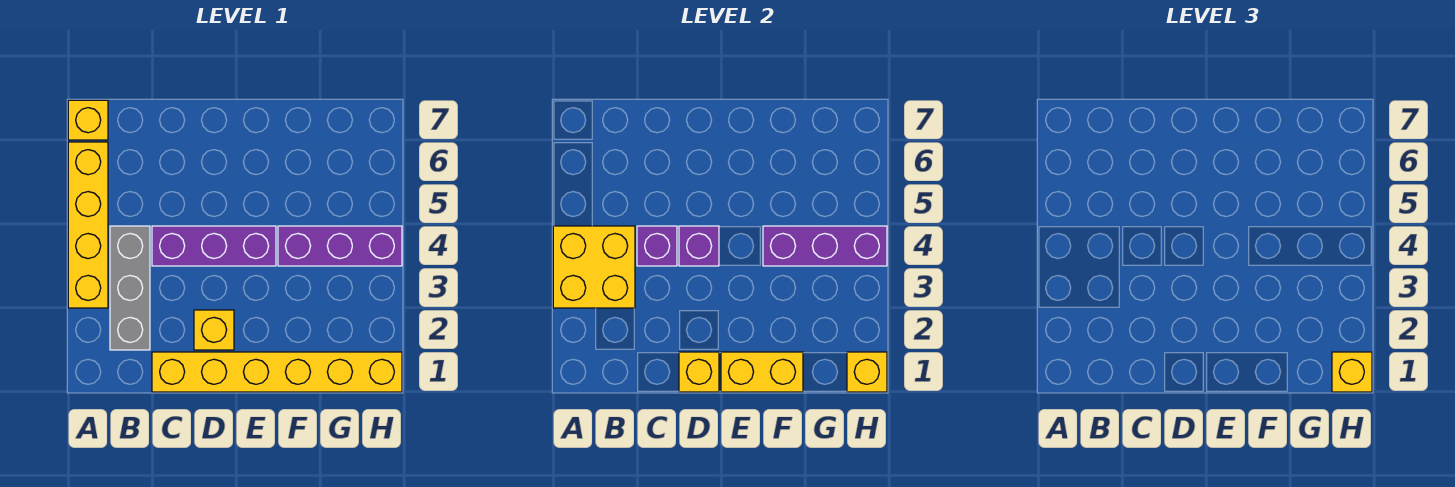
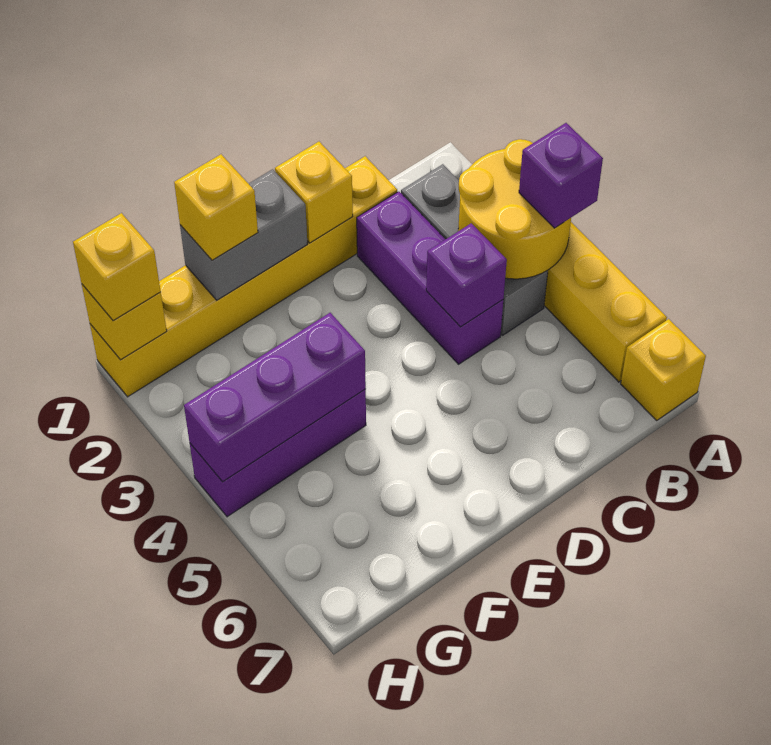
yellow brick A3:B4 level 2 -> yellow round brick A3:B4 level 2
purple brick C4:E4 level 1 -> purple brick C2:C4 level 1
yellow brick D2 level 1 -> yellow brick F1 level 3
purple brick D4 level 2 -> purple brick A4 level 3
yellow brick E1:F1 level 2 -> grey brick E1:F1 level 2

